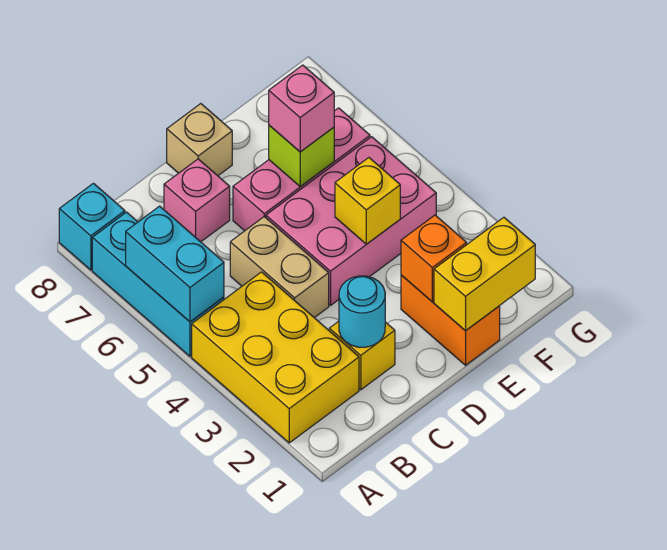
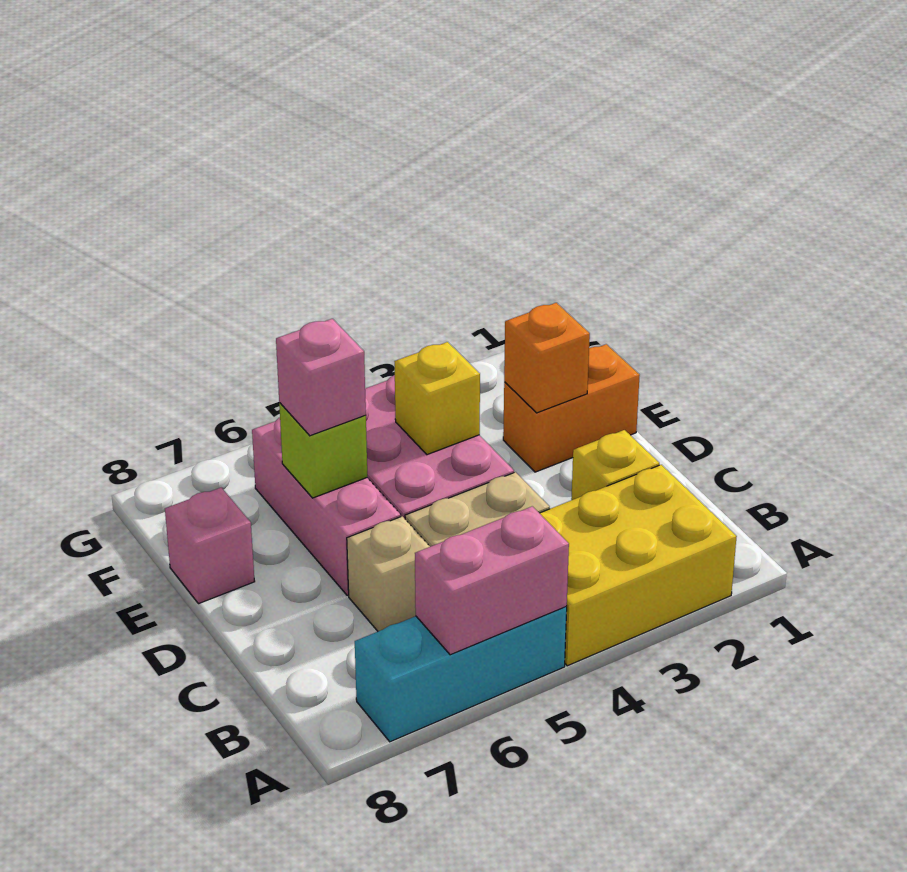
cyan brick A5:A6 level 2 -> pink brick A5:A6 level 2
cyan brick A8 level 1 -> none
cyan round brick C2 level 2 -> none
pink brick C7 level 1 -> pink brick E8 level 1
tan brick D8 level 1 -> tan brick C6 level 1
yellow brick E1:F1 level 2 -> none

